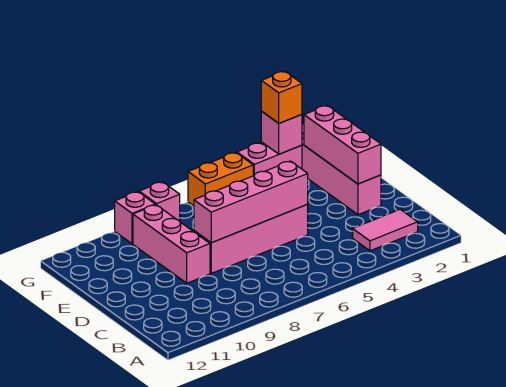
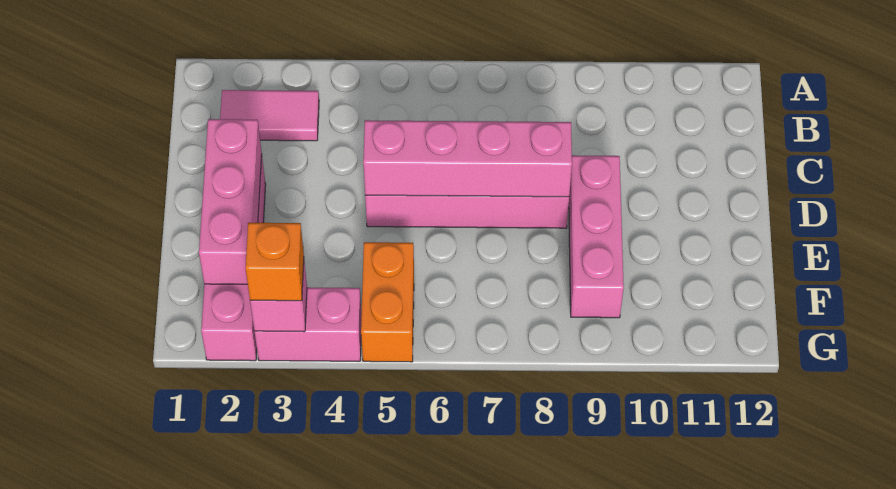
orange brick G5:G6 level 1 -> orange brick F5:G5 level 1
pink brick G8 level 1 -> none
pink brick G9 level 1 -> none

